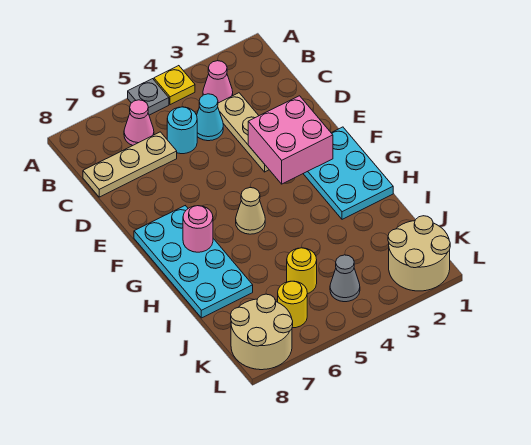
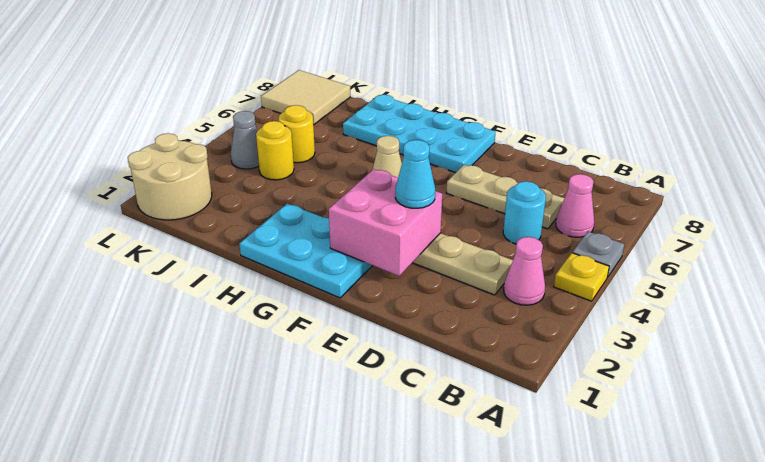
cyan cone C4 level 1 -> cyan cone E3 level 3
tan plate C6:C8 level 1 -> tan plate C6:E6 level 1
pink round brick G7 level 2 -> none
yellow round brick K6 level 1 -> yellow round brick J4 level 1
tan round brick K7:L8 level 1 -> tan tile K7:L8 level 1

